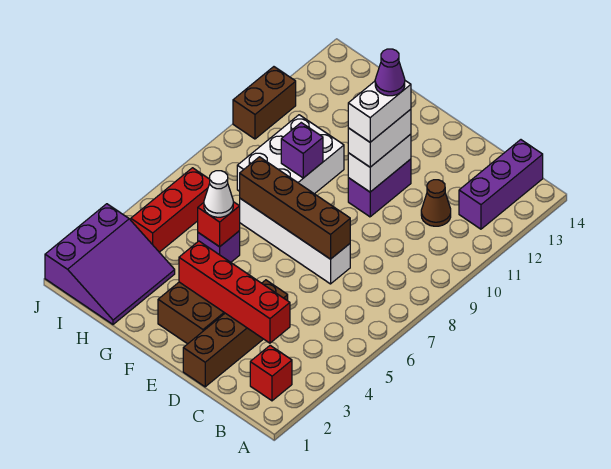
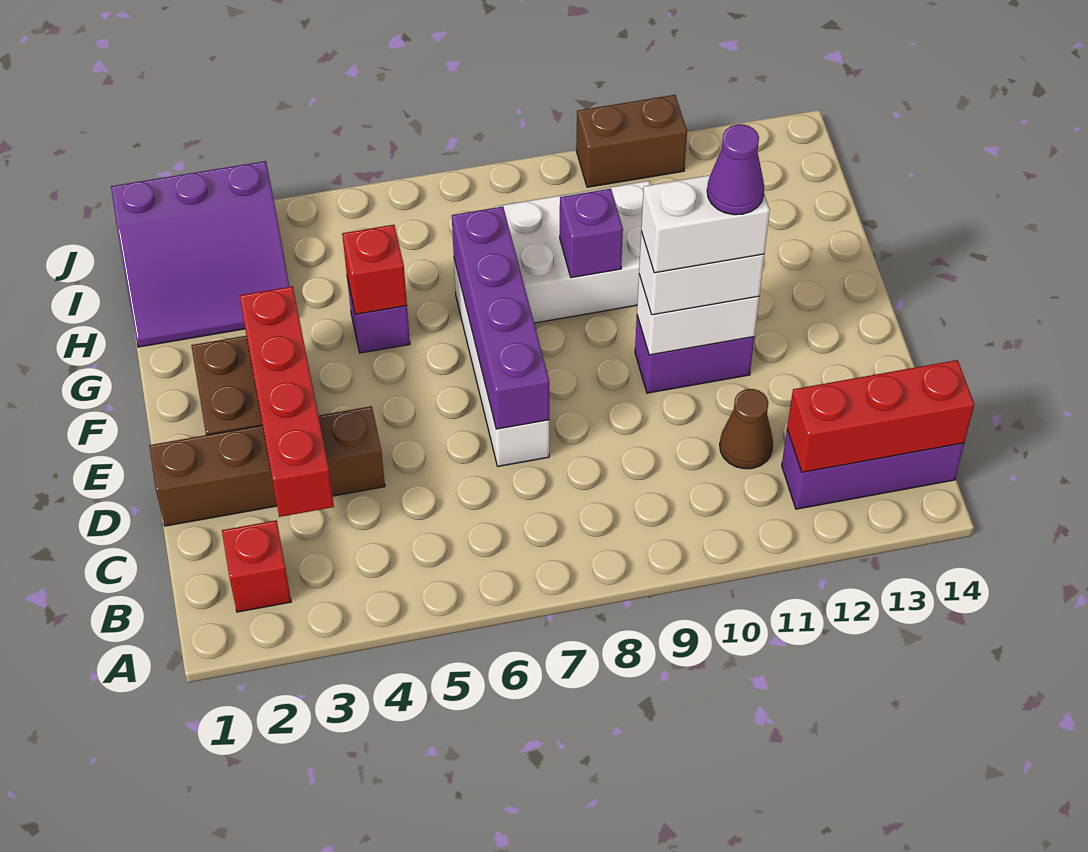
brown brick D7:G7 level 2 -> purple brick D7:G7 level 2
white cone G5 level 3 -> none
red brick I4:I6 level 1 -> red brick B12:B14 level 2

